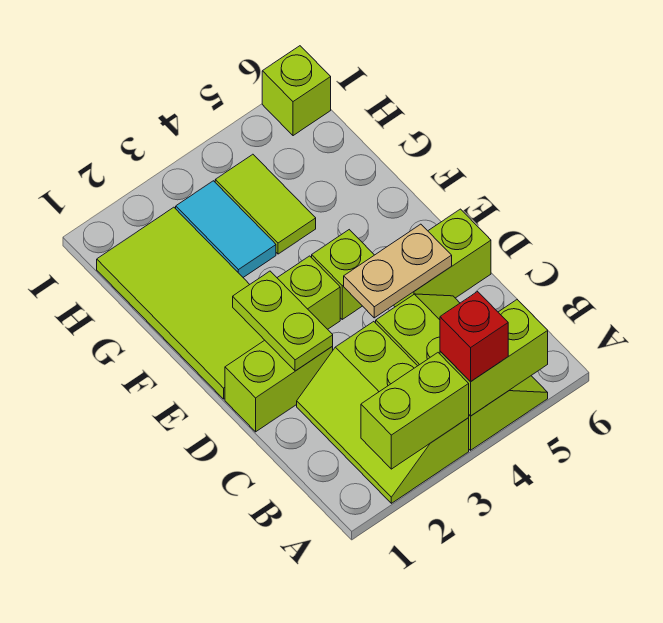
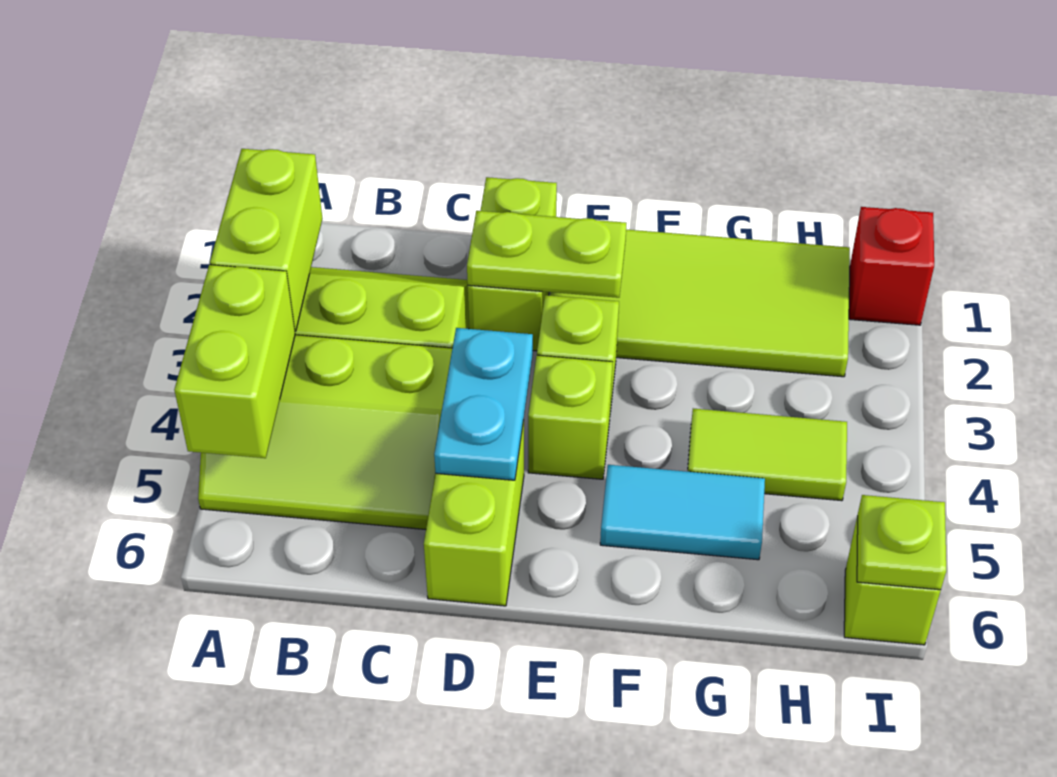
red brick A4 level 3 -> red brick I1 level 1
tan plate D4:D5 level 2 -> cyan plate D4:D5 level 2
cyan tile G3:H3 level 1 -> cyan tile F5:G5 level 1
none -> lime plate I6 level 2

